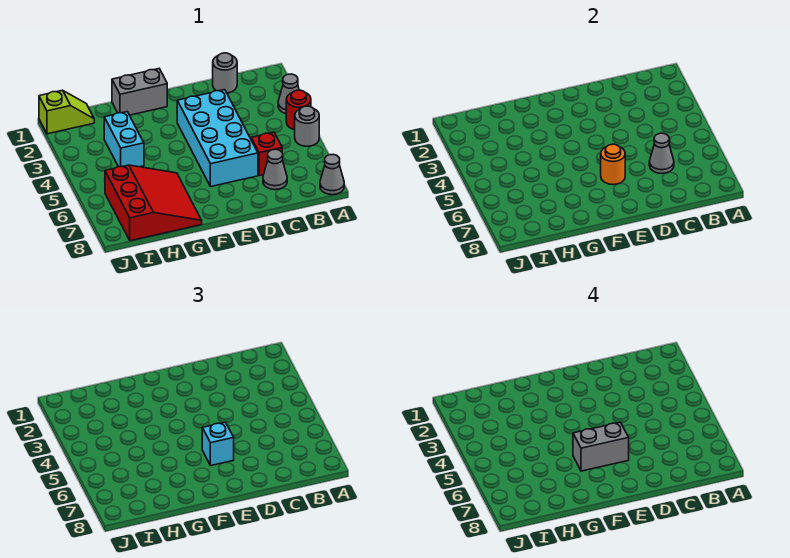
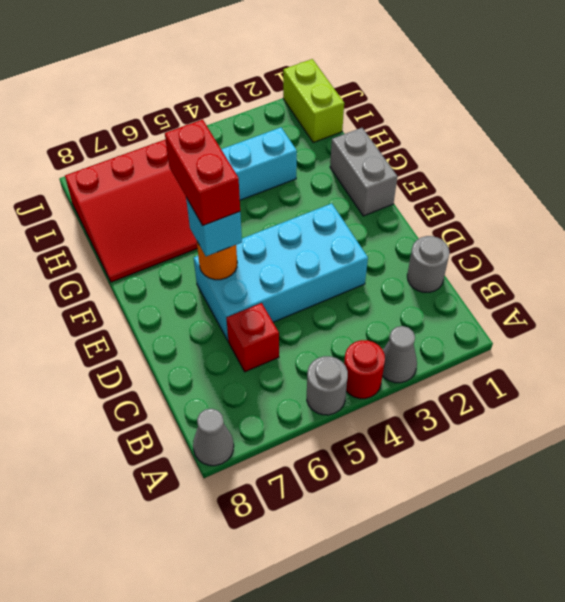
grey cone C6 level 2 -> none
grey cone C7 level 1 -> none
grey brick E6:F6 level 4 -> red brick E6:F6 level 4
lime slope I1:J1 level 1 top J -> lime brick I1:J1 level 1

